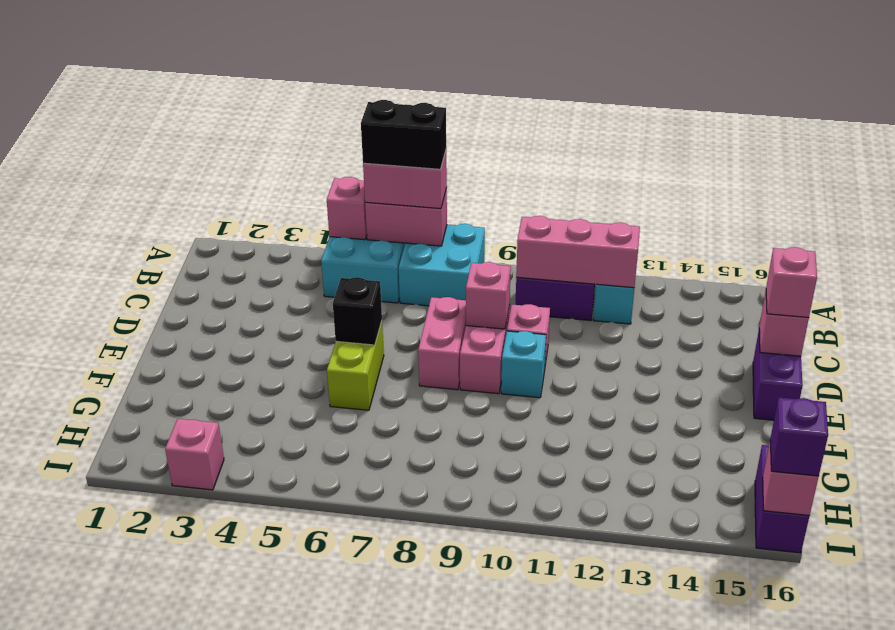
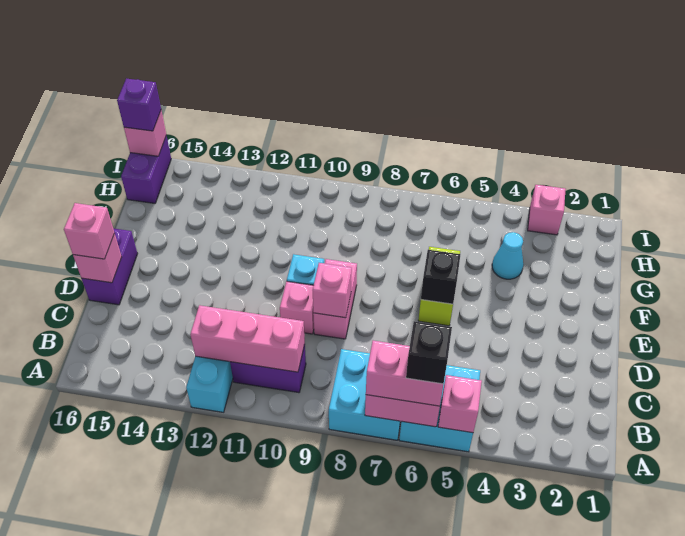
black brick A6:A7 level 4 -> black brick A6 level 4
pink brick D8:E8 level 1 -> none
none -> cyan cone G4 level 1

